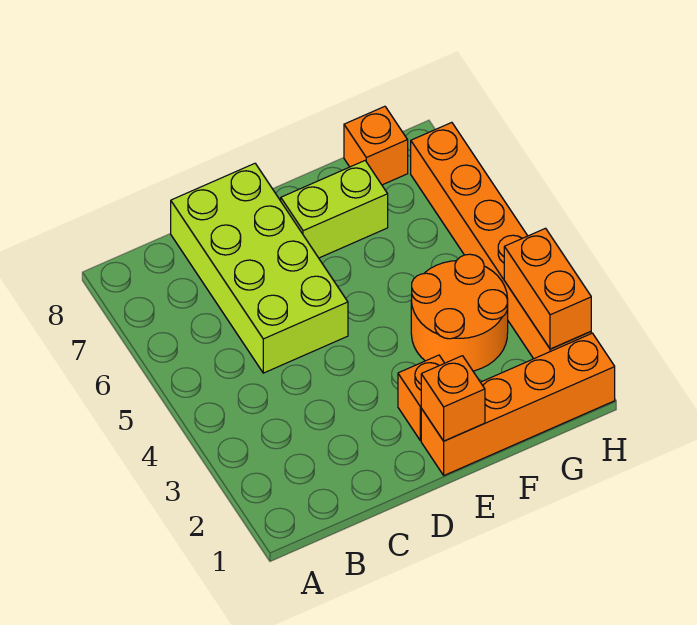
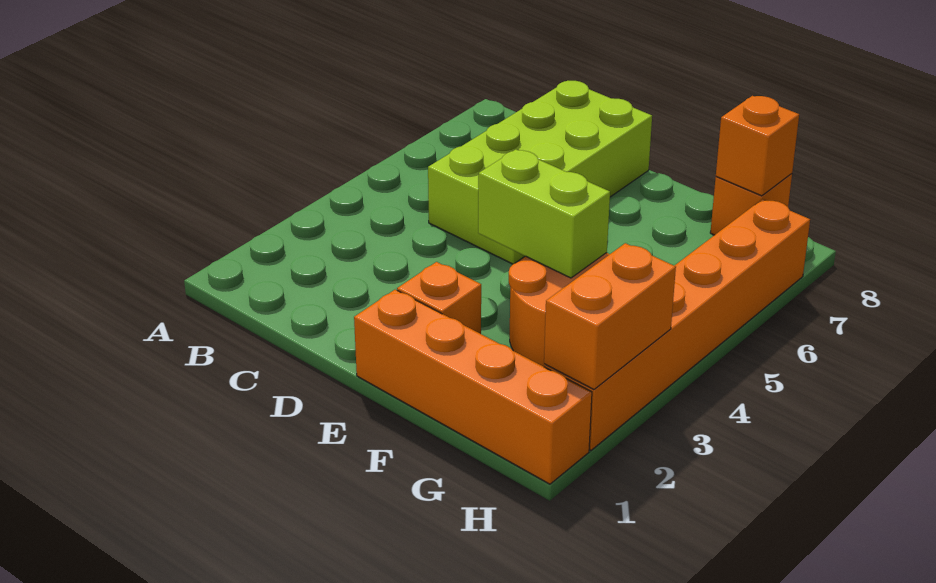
orange brick E1 level 2 -> orange brick G8 level 2
lime brick E7:F7 level 1 -> lime brick E4:F4 level 2

